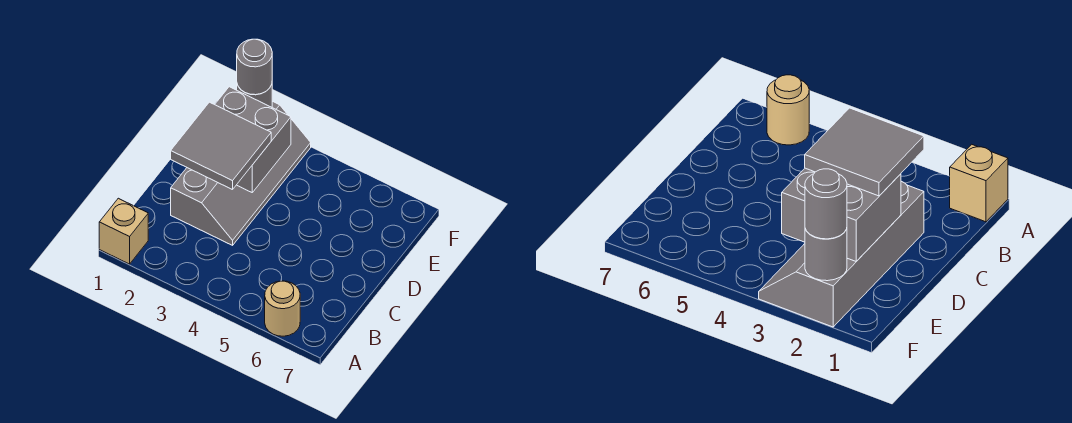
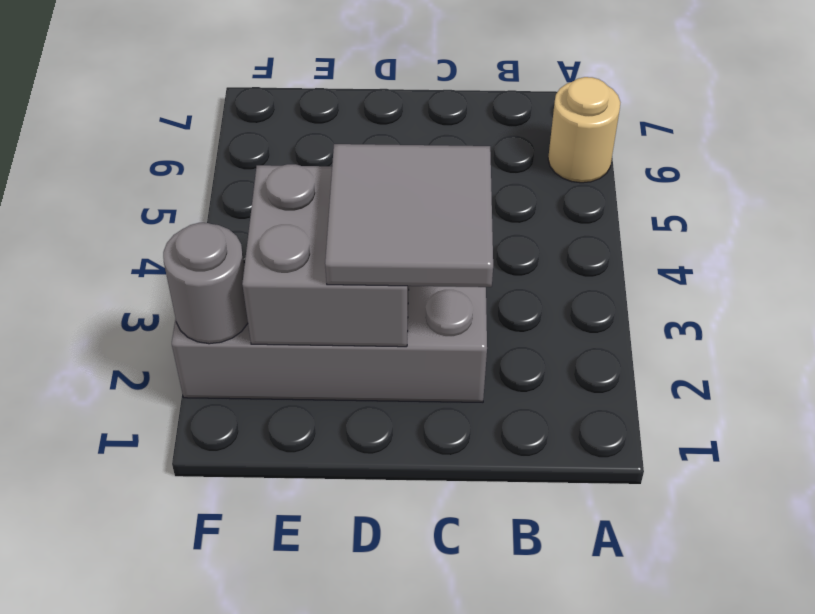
tan brick A1 level 1 -> none
grey round brick F2 level 3 -> none

